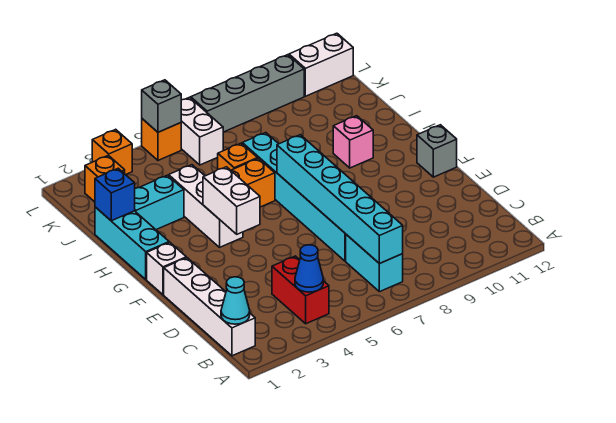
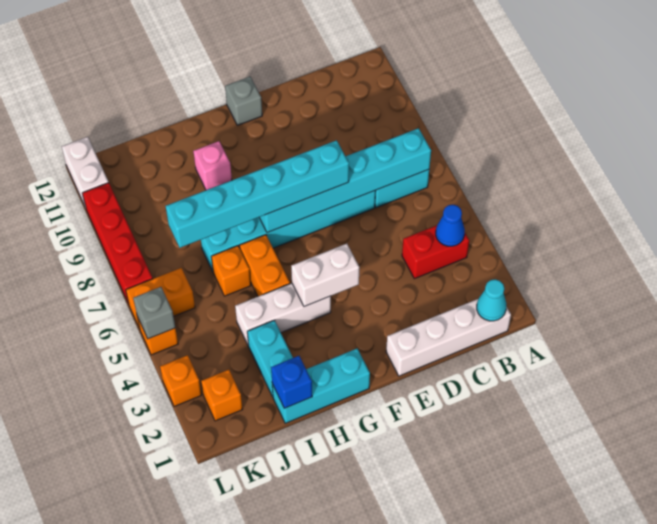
none -> cyan brick E7:J7 level 3
white brick F1 level 1 -> none
white brick K6:L6 level 1 -> orange brick K6:L6 level 1
grey brick L7:L10 level 1 -> red brick L7:L10 level 1

